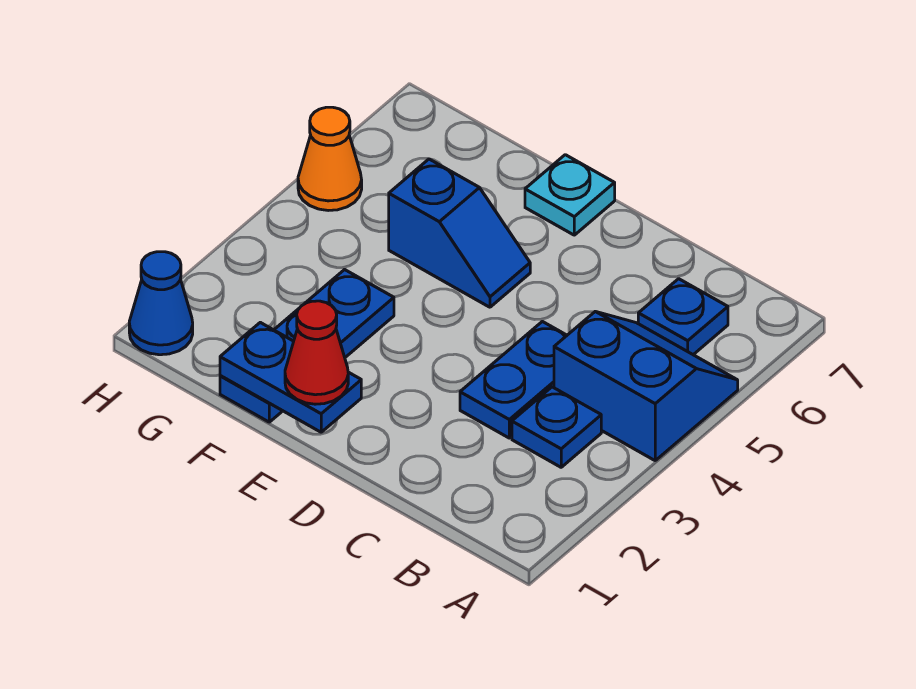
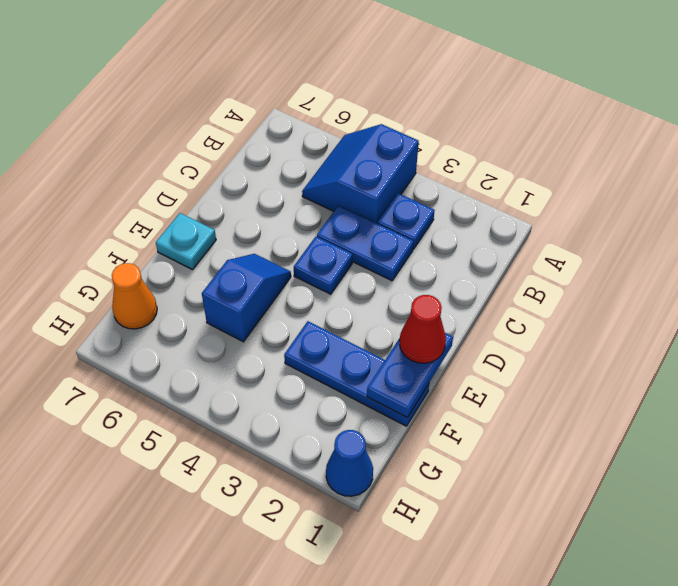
blue plate B6 level 1 -> blue plate D4 level 1
orange cone H5 level 1 -> orange cone G7 level 1

